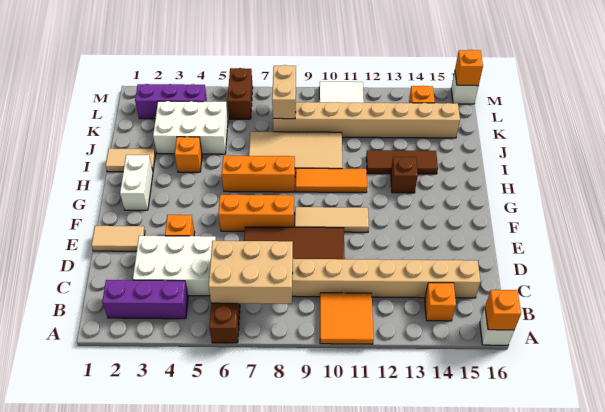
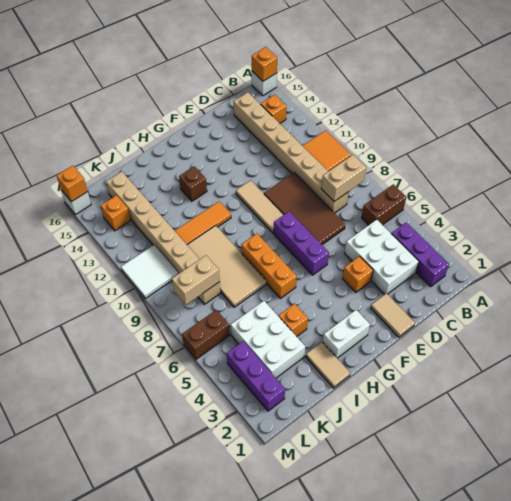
tan brick B6:C8 level 2 -> tan brick B8:C8 level 2
orange brick F6:F8 level 1 -> purple brick F6:F8 level 1
orange tile H9:H11 level 1 -> orange tile H11:J11 level 1
brown tile I12:I14 level 1 -> none

